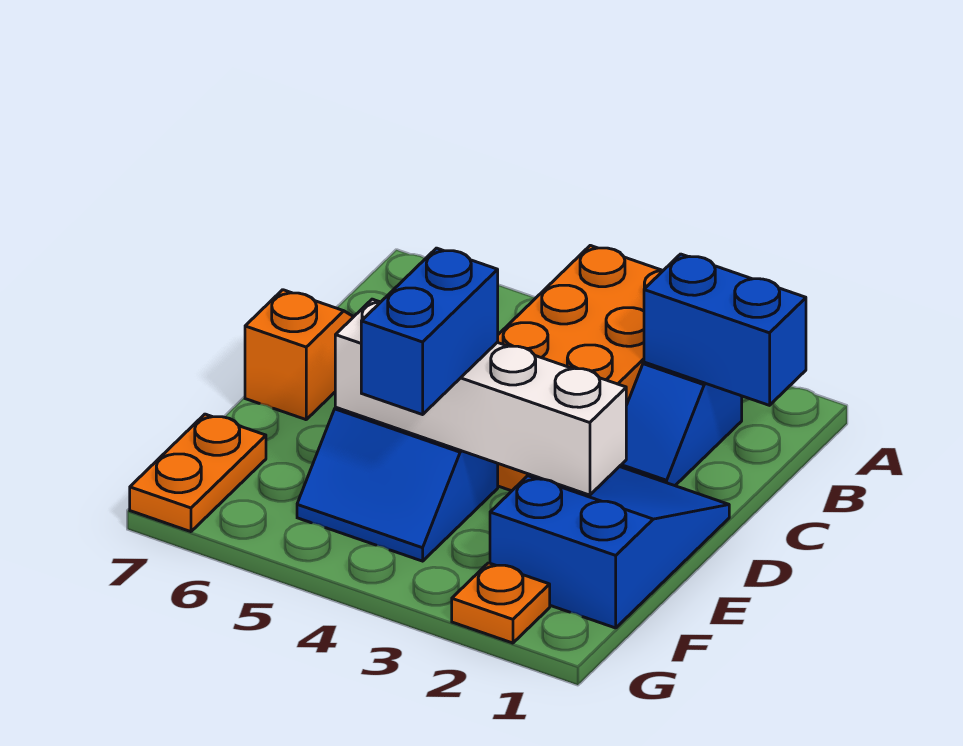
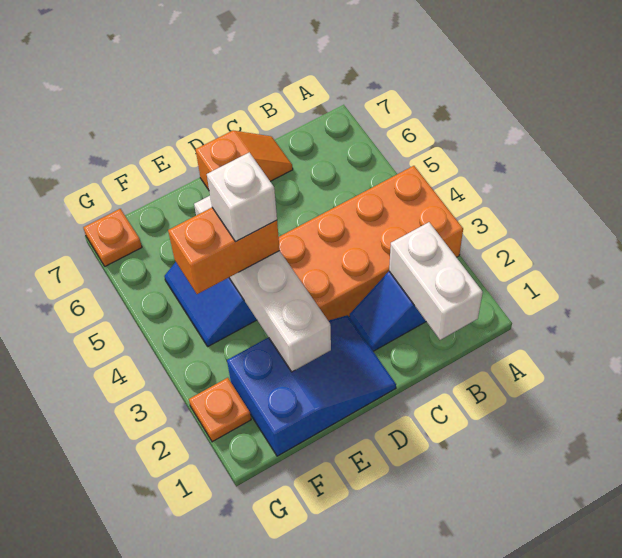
blue brick B1:B2 level 2 -> white brick B1:B2 level 2
blue brick E4:F4 level 3 -> orange brick E4:F4 level 3
none -> white brick E4 level 4
orange plate F7:G7 level 1 -> orange plate G7 level 1

